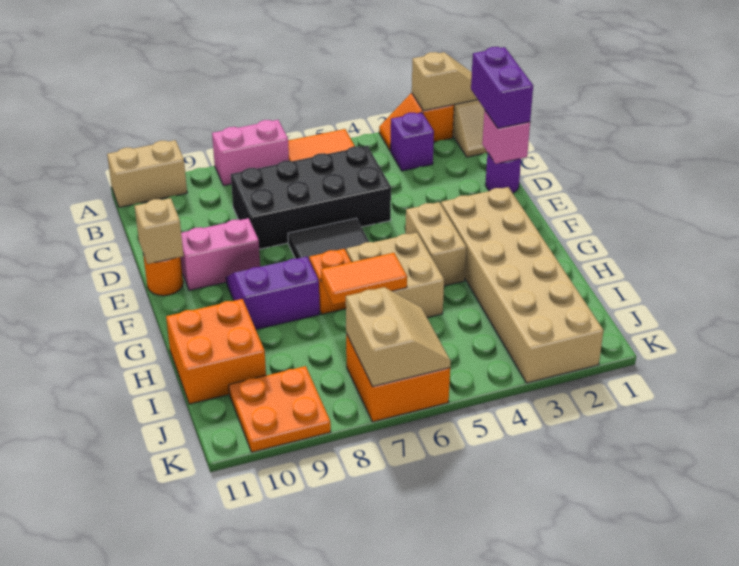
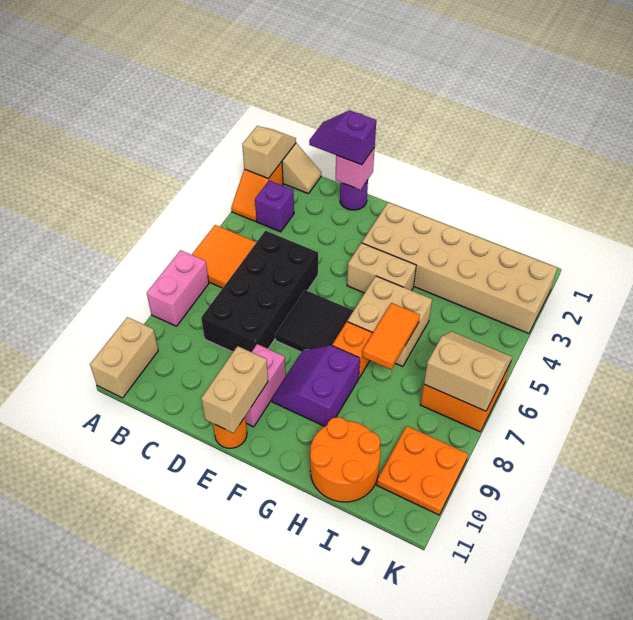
purple brick C1:D1 level 3 -> purple slope C1:D1 level 3 top D
tan brick E11 level 2 -> tan brick E10:E11 level 2
orange brick H10:I11 level 1 -> orange round brick H10:I11 level 1

